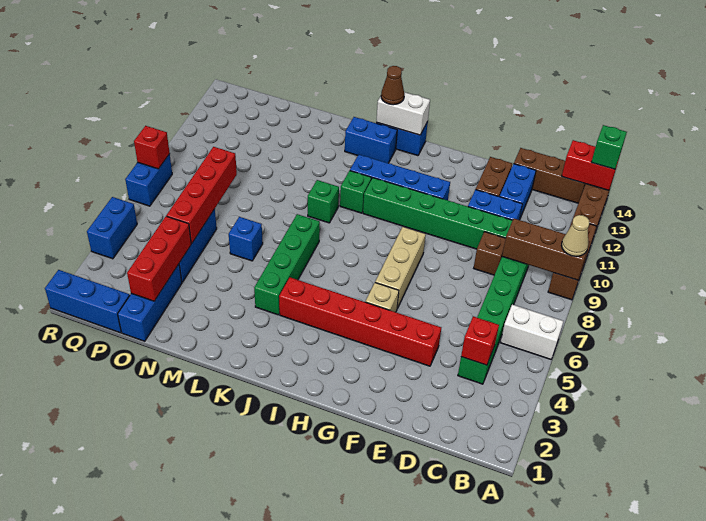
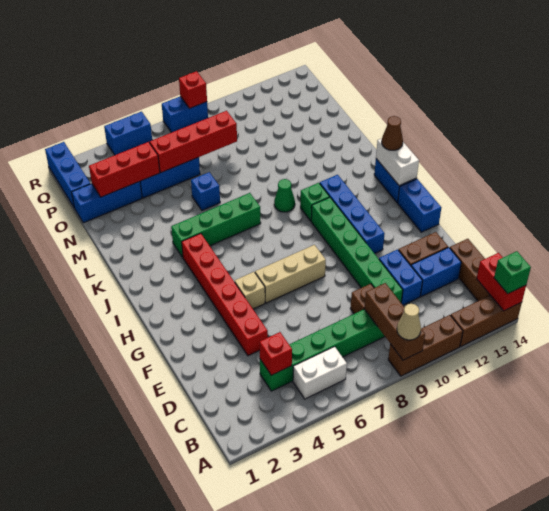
white brick A6:B6 level 1 -> white brick B5:B6 level 1
blue brick J13:K13 level 1 -> blue brick G14:H14 level 1
green brick K9 level 1 -> green cone K9 level 1

